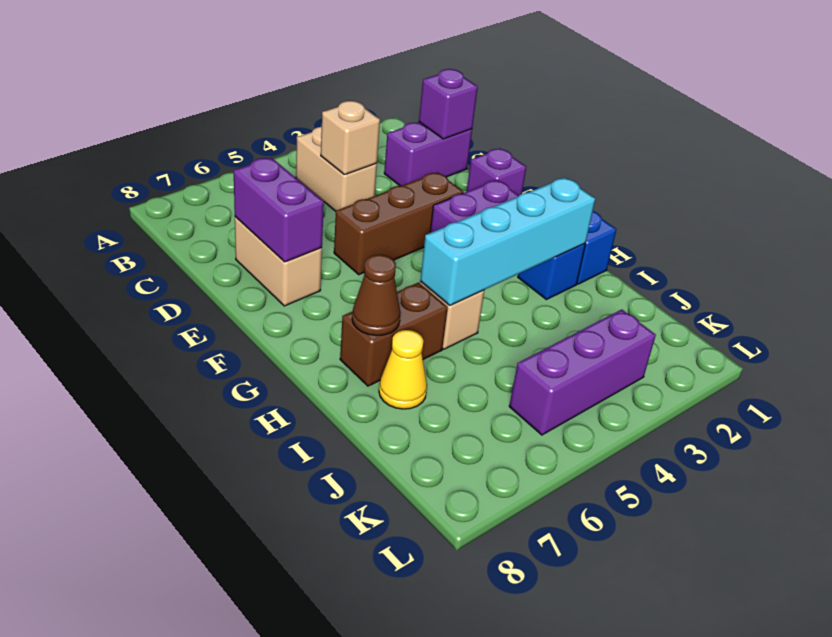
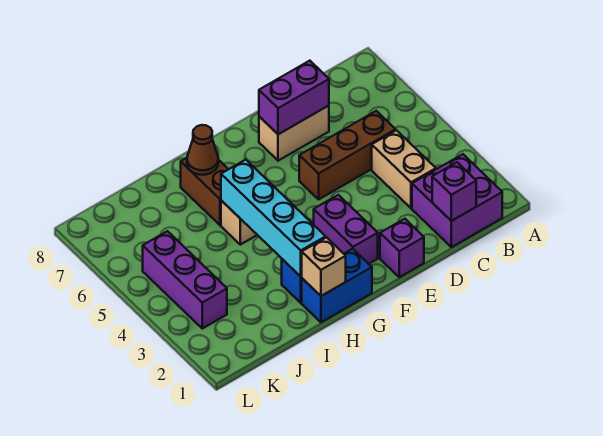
tan brick B4:C4 level 1 -> tan brick C3:C4 level 1
purple brick C1:C2 level 1 -> purple brick B1:C2 level 1
tan brick C4 level 2 -> tan brick H1 level 2
brown brick E3:E5 level 1 -> brown brick C5:E5 level 1
yellow cone I7 level 1 -> none

